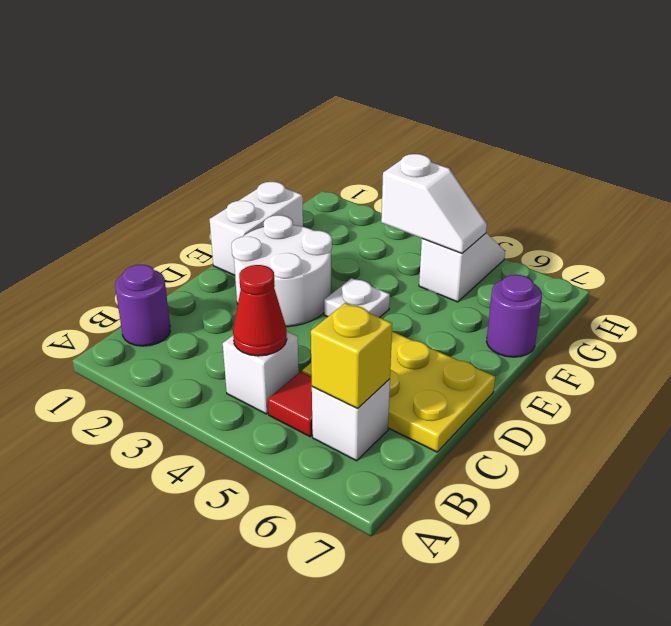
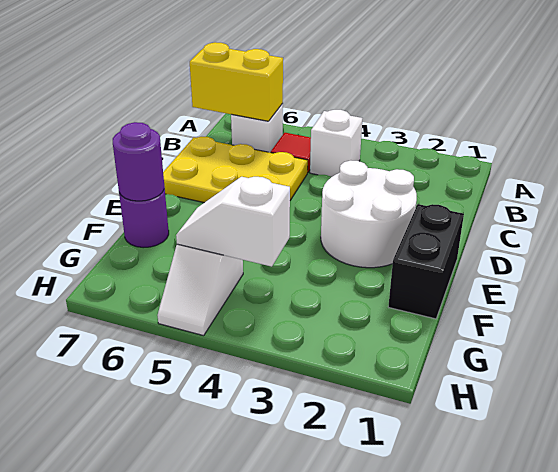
purple round brick B1 level 1 -> purple round brick F7 level 2
red cone B4 level 2 -> none
yellow brick B6 level 2 -> yellow brick B6:B7 level 2
white brick E1:F1 level 1 -> black brick E1:F1 level 1
white plate E4 level 1 -> none

